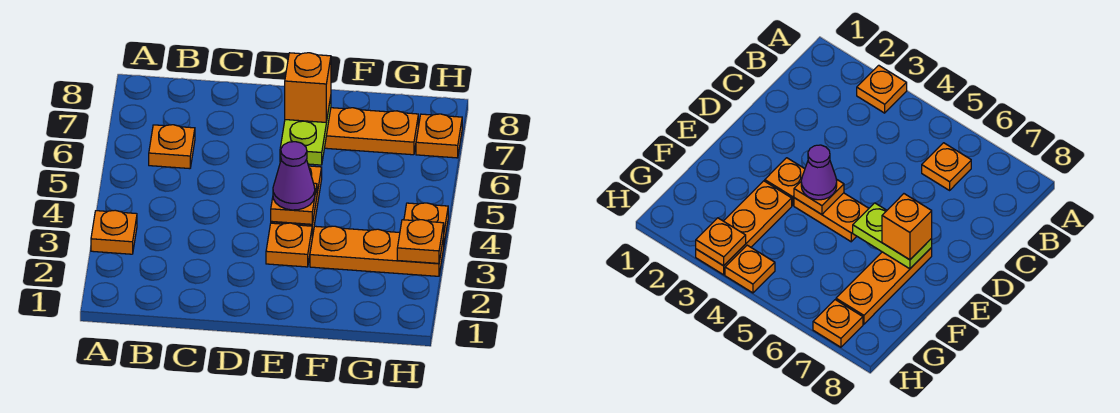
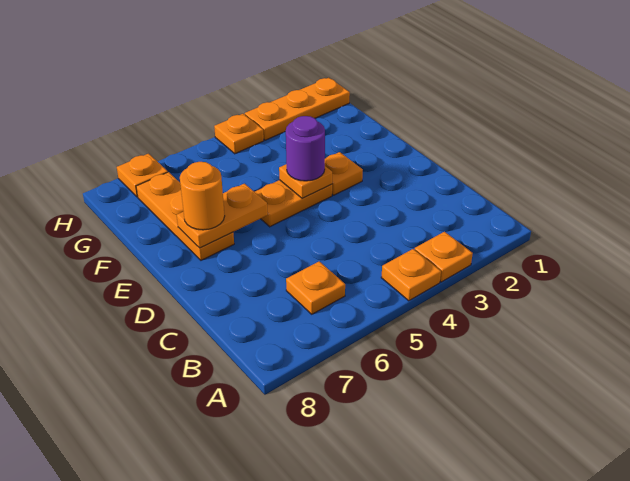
purple cone E4 level 3 -> purple round brick E4 level 3
lime plate E6:E7 level 2 -> orange plate E6:E7 level 2
orange brick E7 level 3 -> orange round brick E7 level 3
orange plate F3:H3 level 1 -> orange plate H1:H3 level 1
orange plate H3 level 2 -> orange plate A4 level 1

